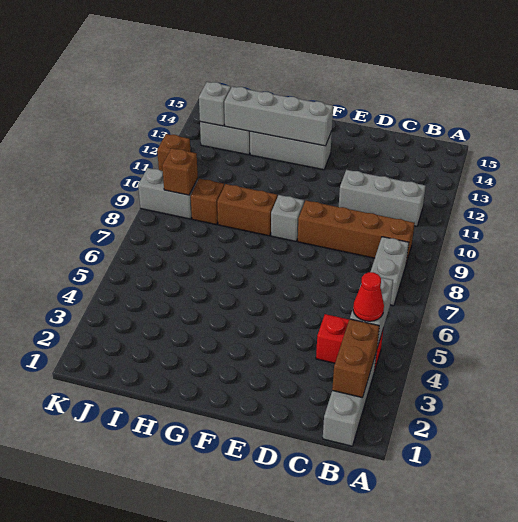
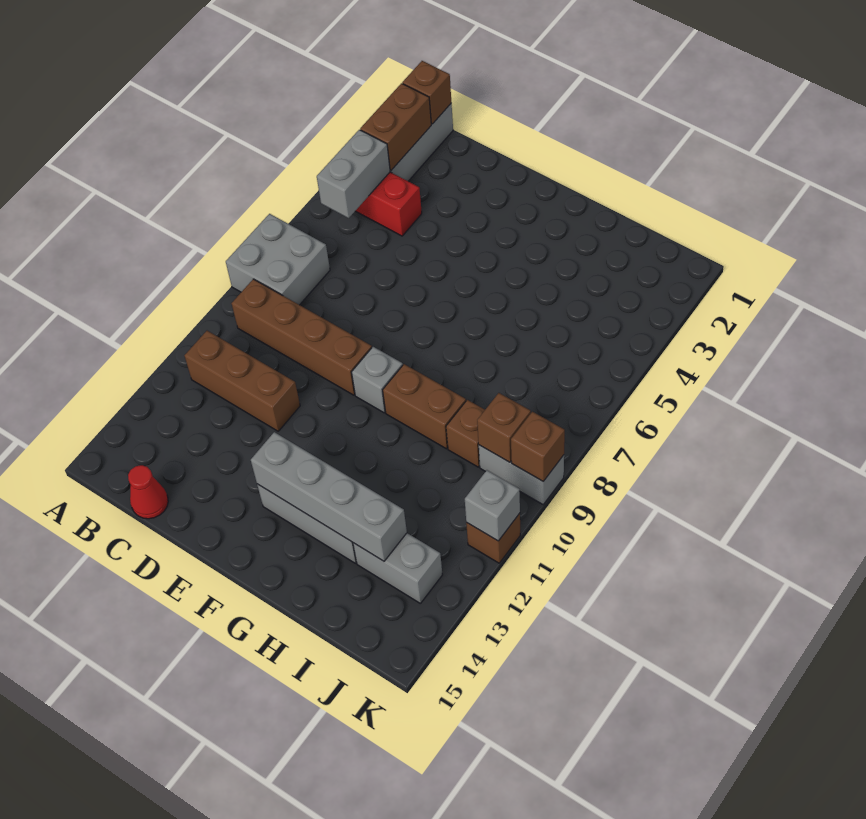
none -> brown brick B1 level 2
red cone B4 level 3 -> red cone C15 level 1
grey brick B7:B8 level 1 -> grey brick A7:B8 level 1
grey brick B11:D11 level 1 -> brown brick B11:D11 level 1
grey brick J13 level 2 -> grey brick K11 level 2
none -> brown brick K9 level 2

